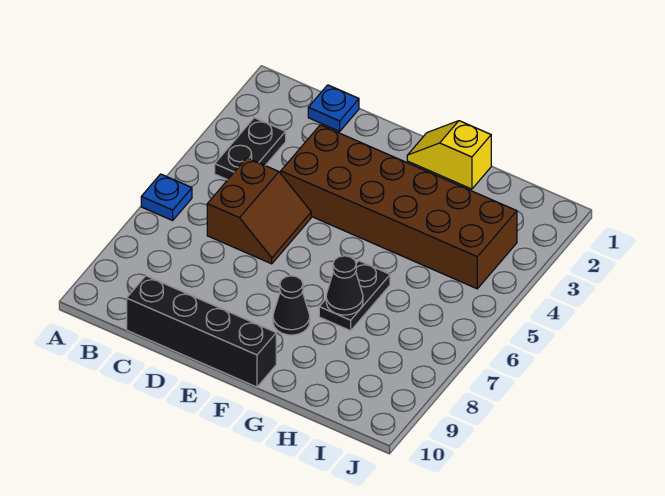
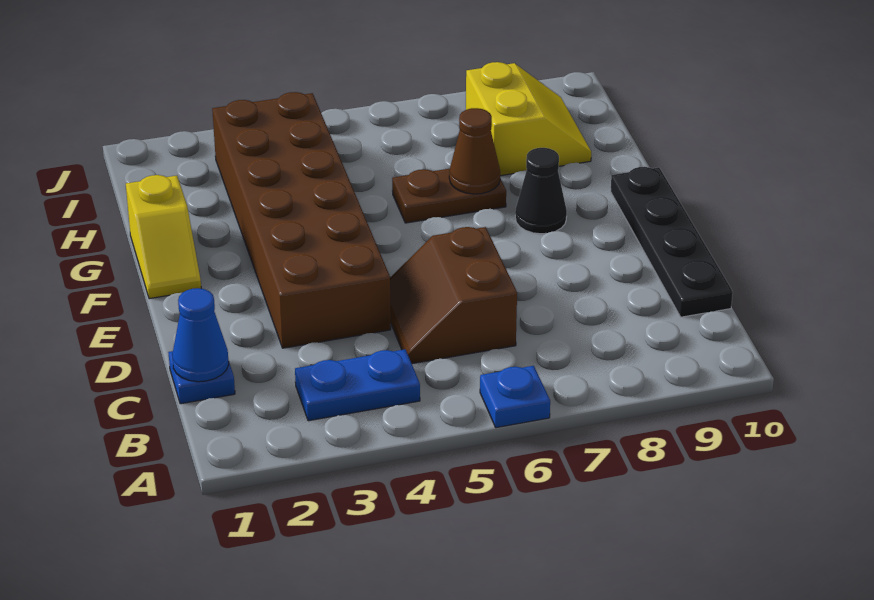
black plate B3:B4 level 1 -> blue plate B3:B4 level 1
none -> blue cone C1 level 2
brown slope C5:D6 level 1 top C -> brown slope C5:D6 level 1 top 6
black brick C10:F10 level 1 -> black plate C10:F10 level 1
black plate G6:G7 level 1 -> brown plate G6:G7 level 1
black cone G7 level 2 -> brown cone G7 level 2
none -> yellow slope H8:I9 level 1 top 8

